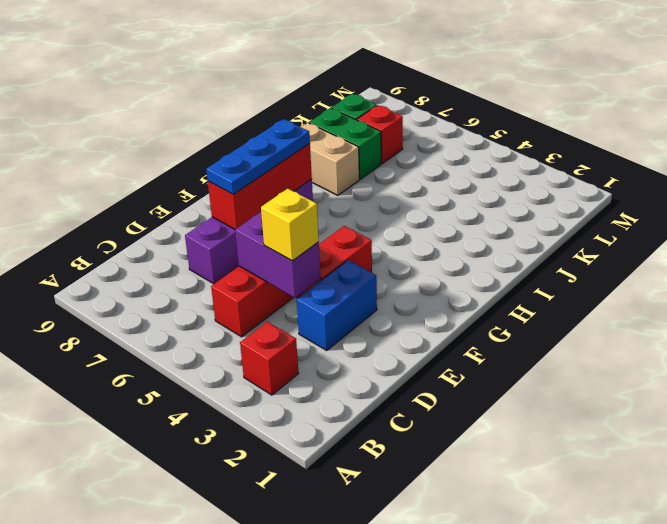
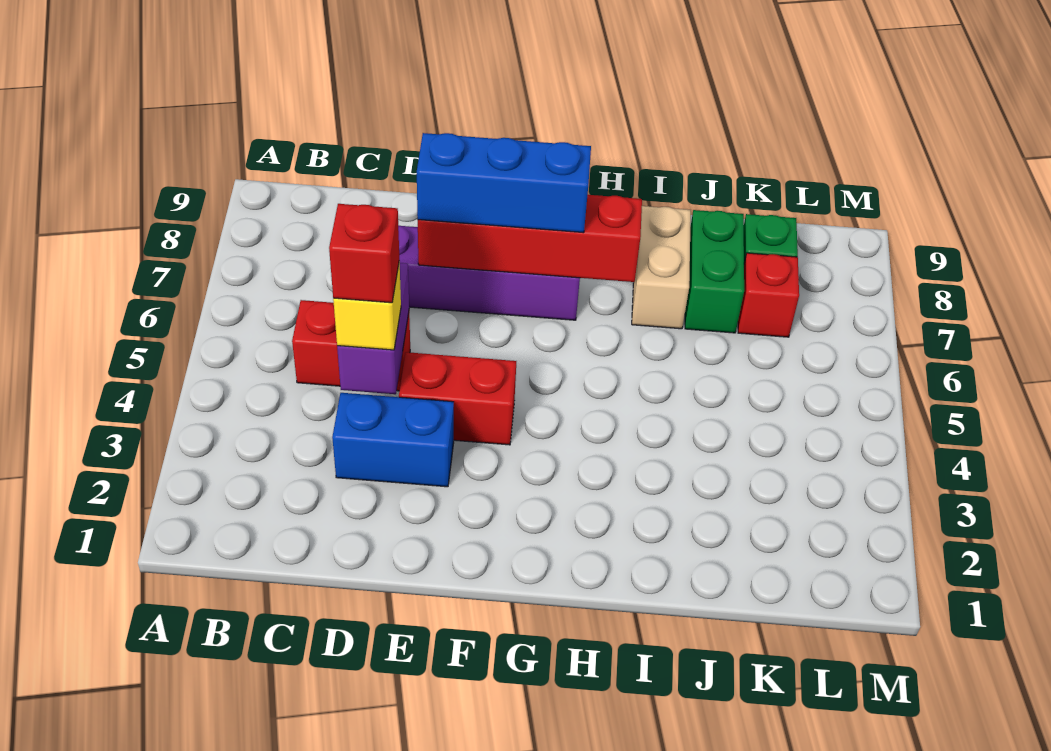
red brick B3 level 1 -> red brick D4 level 4
red brick E7:G7 level 2 -> red brick E7:H7 level 2
blue plate E7:G7 level 3 -> blue brick E7:G7 level 3

